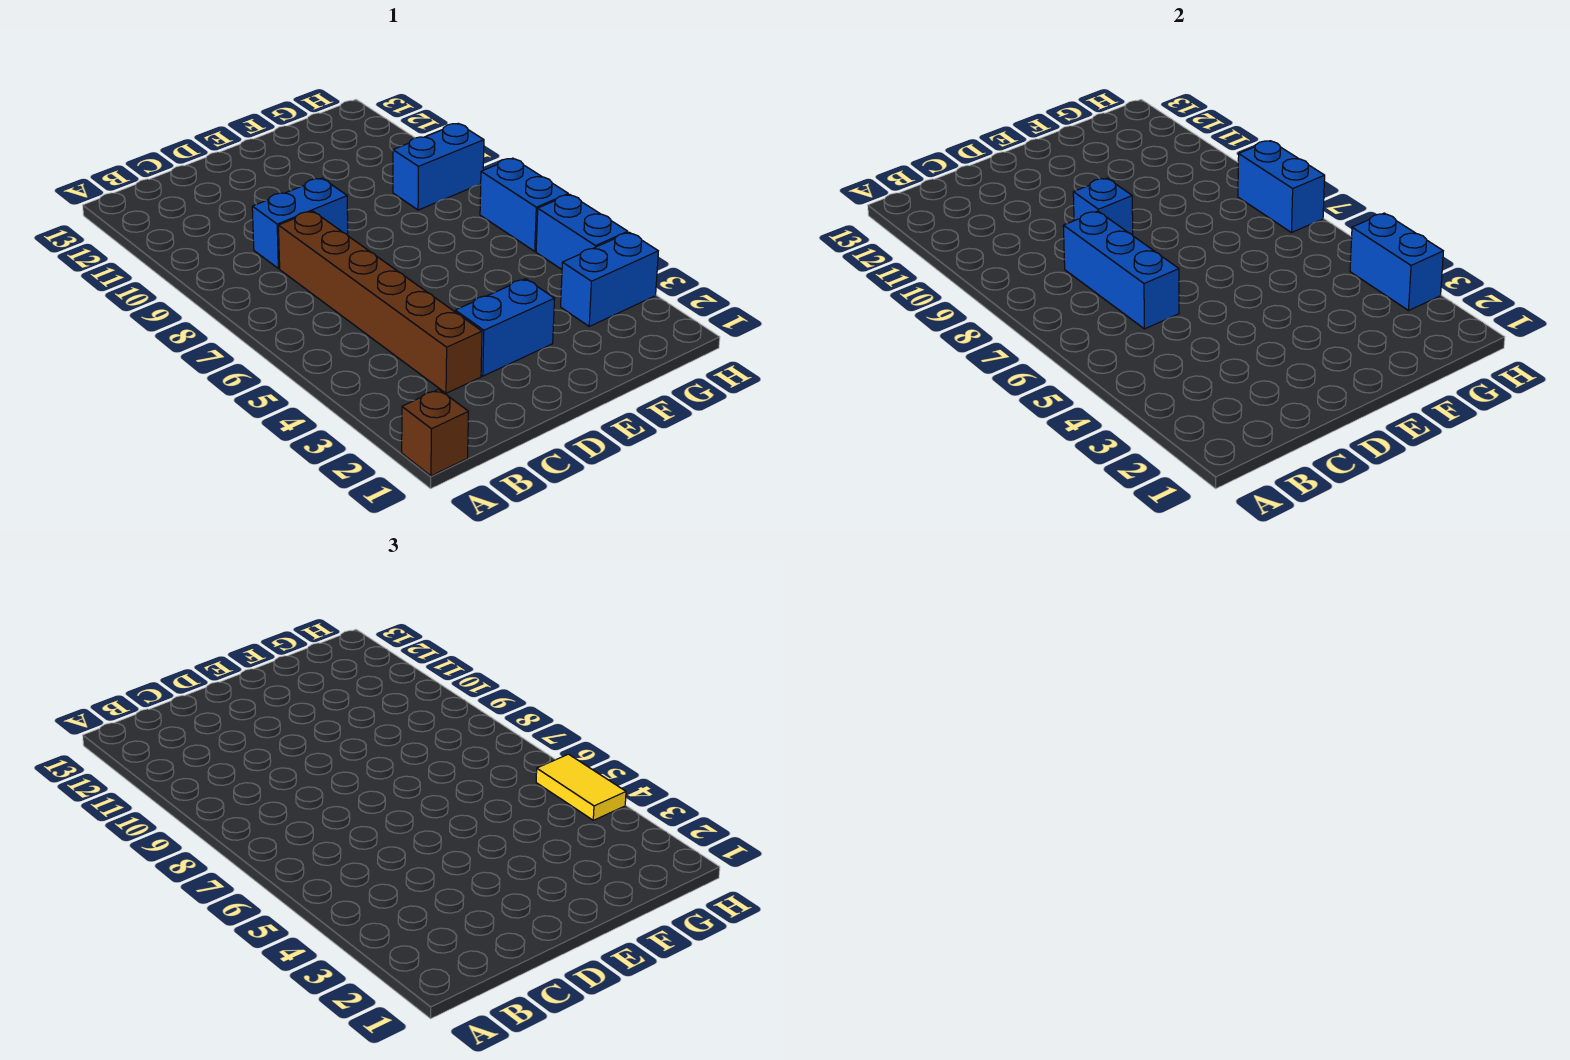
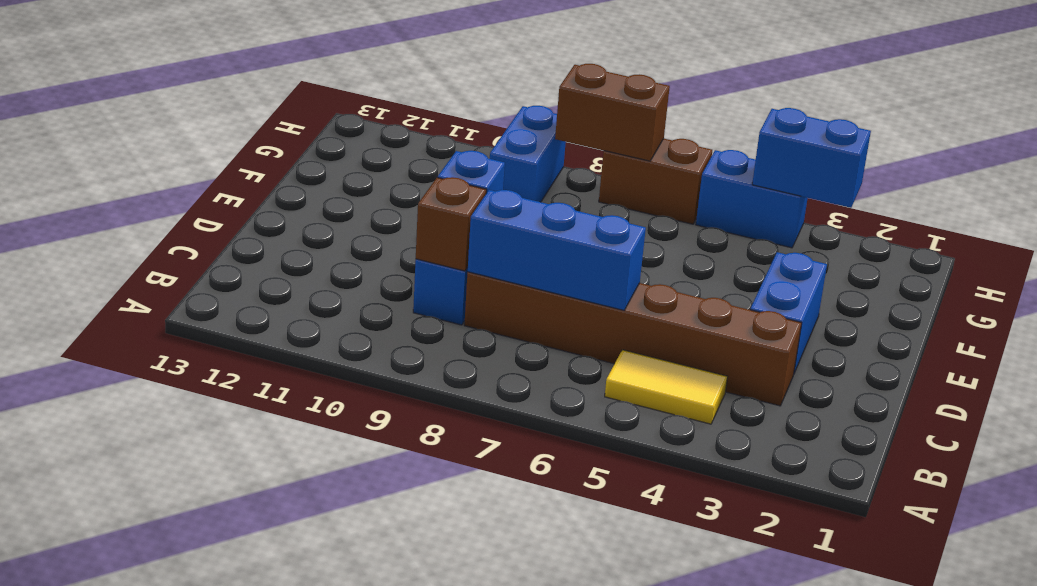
brown brick A1 level 1 -> brown brick C9 level 2
blue brick G3:H3 level 1 -> none
yellow tile H4:H5 level 3 -> yellow tile B4:B5 level 1
blue brick H6:H7 level 1 -> brown brick H6:H7 level 1
blue brick H7:H8 level 2 -> brown brick H7:H8 level 2

